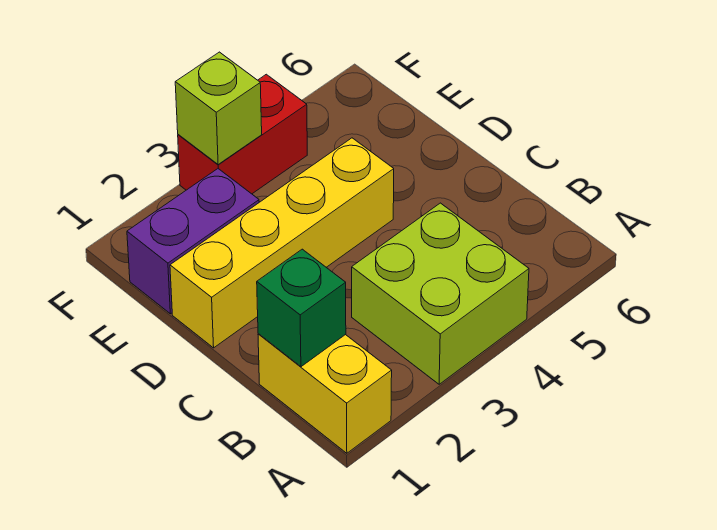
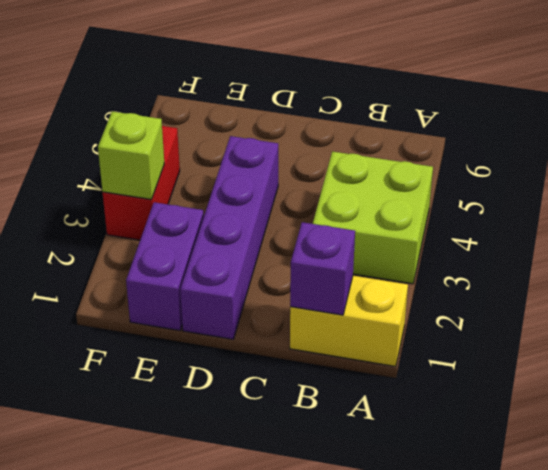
green brick B1 level 2 -> purple brick B1 level 2
yellow brick D1:D4 level 1 -> purple brick D1:D4 level 1

